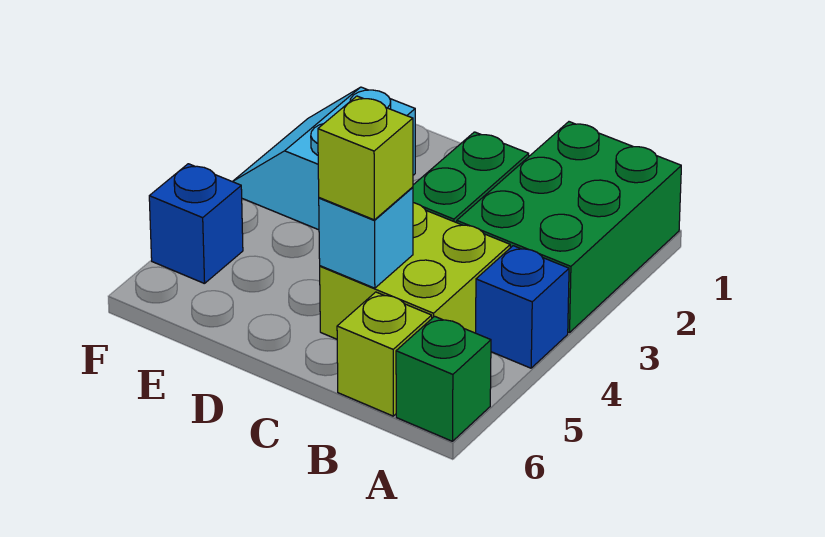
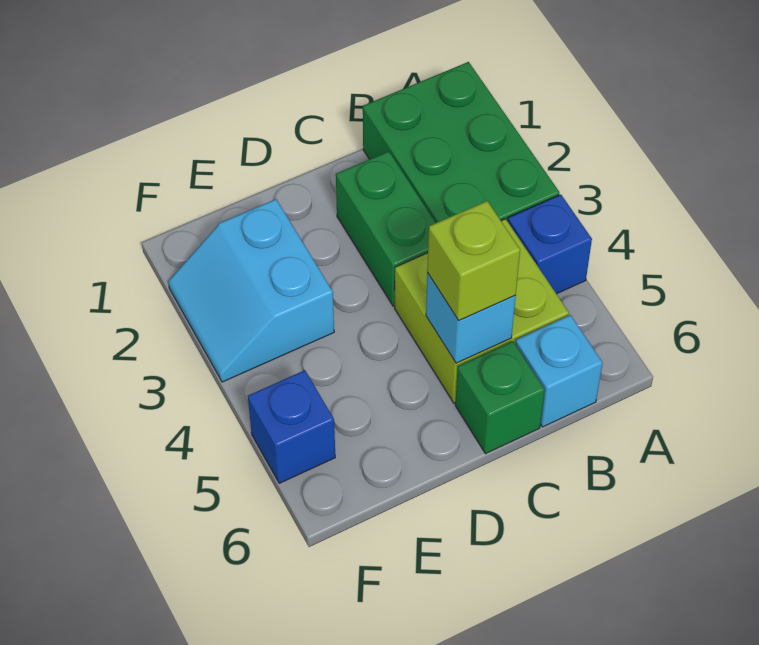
green brick A6 level 1 -> green brick C6 level 1
lime brick B6 level 1 -> cyan brick B6 level 1

